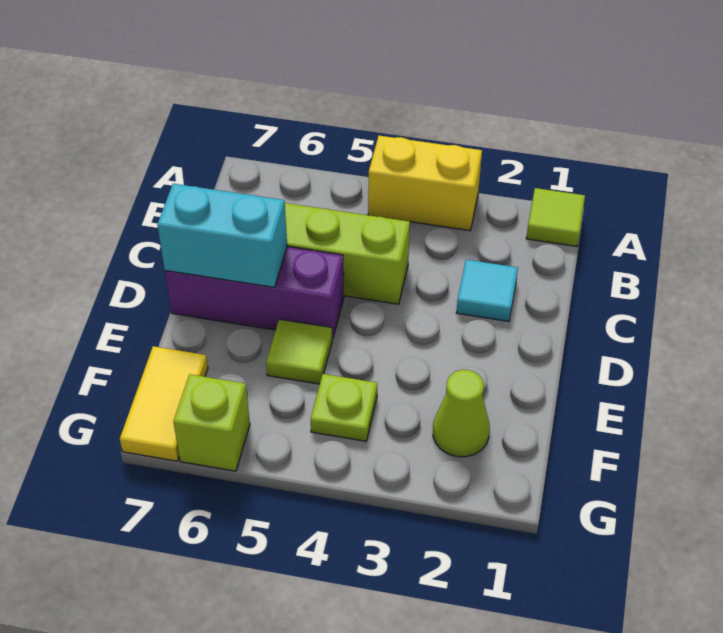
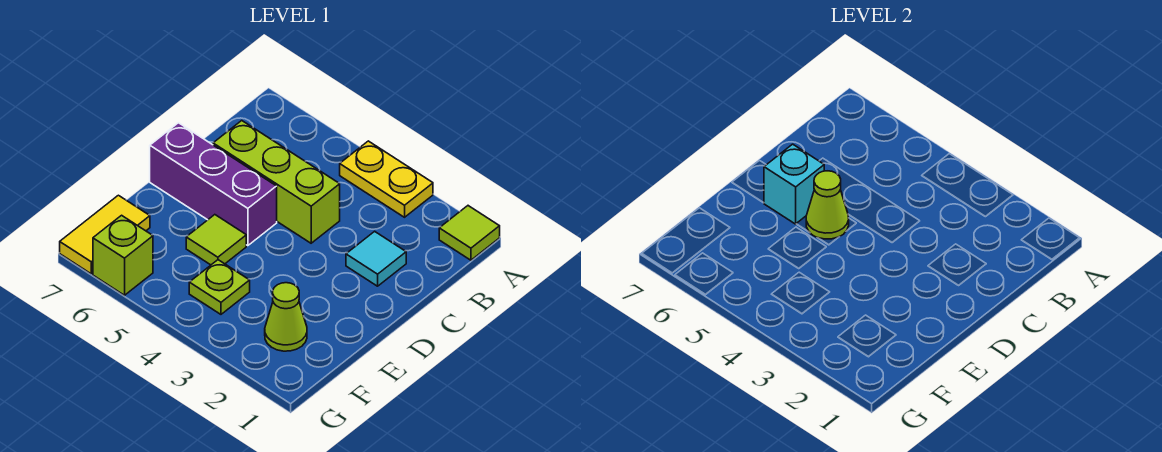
yellow brick A3:A4 level 1 -> yellow plate A3:A4 level 1
none -> lime cone D5 level 2
cyan brick D6:D7 level 2 -> cyan brick D6 level 2

